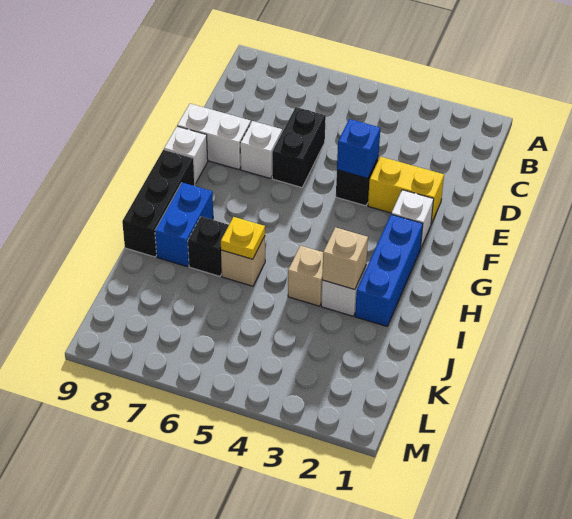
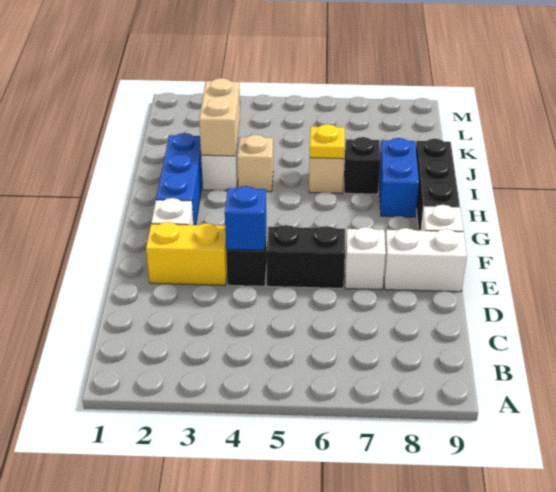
black brick D6:E6 level 1 -> black brick E5:E6 level 1
tan brick I3 level 2 -> tan brick I3:J3 level 2

